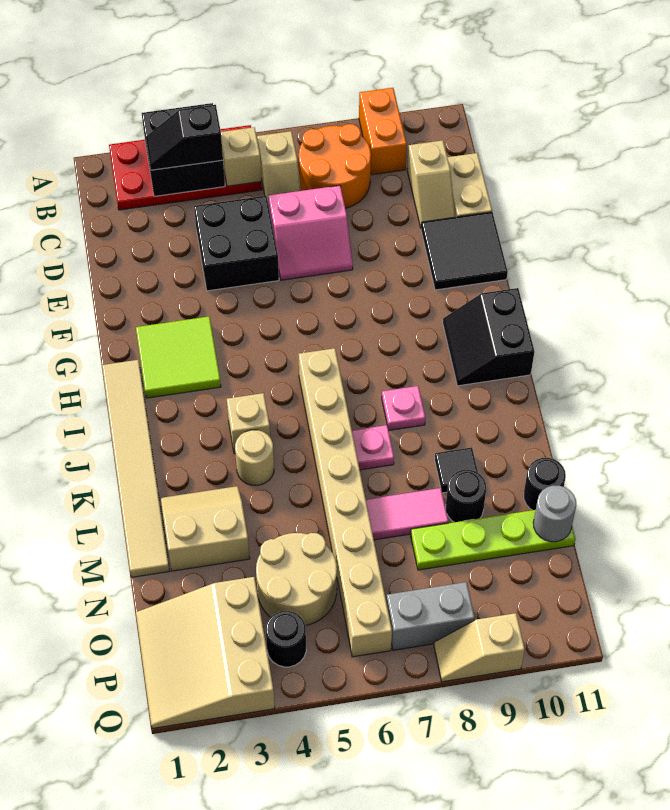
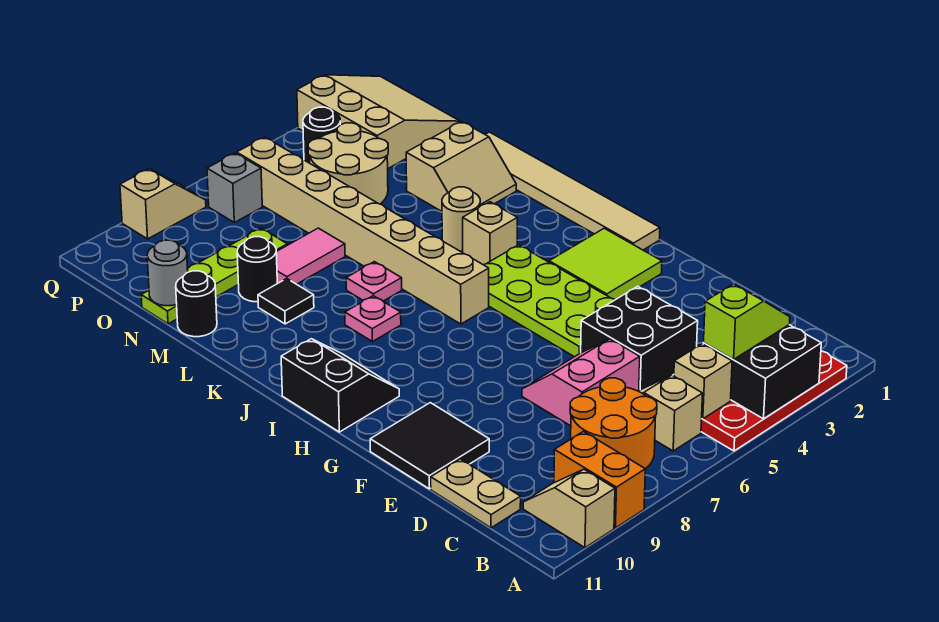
black slope B3:B4 level 3 top 4 -> lime slope B3:B4 level 3 top 4
tan slope C10:D10 level 1 top C -> tan slope A10:B10 level 1 top A
none -> lime plate F4:I5 level 1
grey brick P7:P8 level 1 -> grey brick P7 level 1

